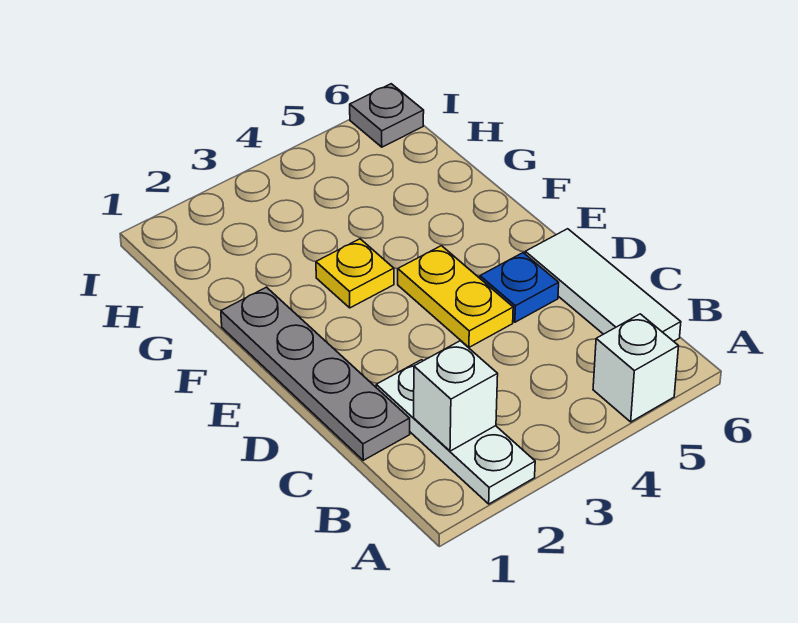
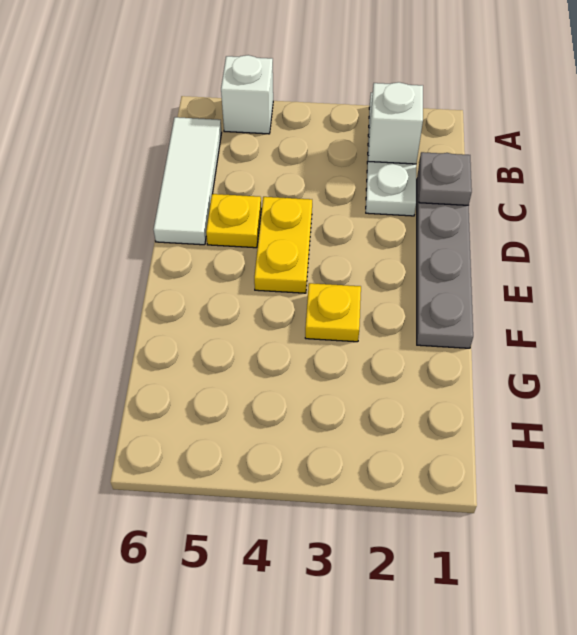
blue plate D5 level 1 -> yellow plate D5 level 1
grey plate I6 level 1 -> grey plate C1 level 2

